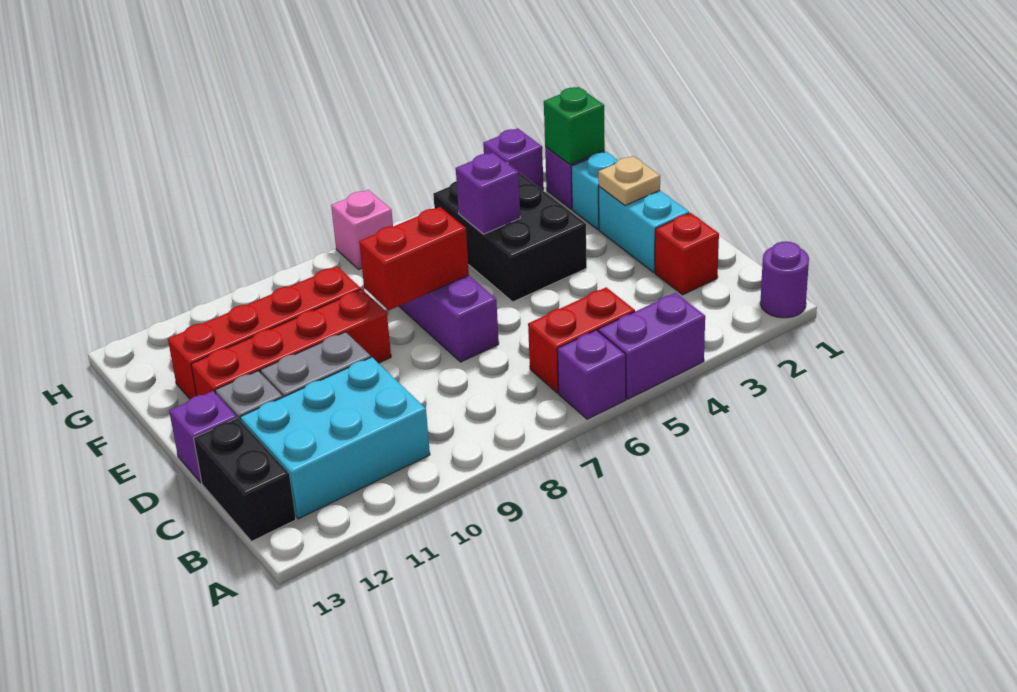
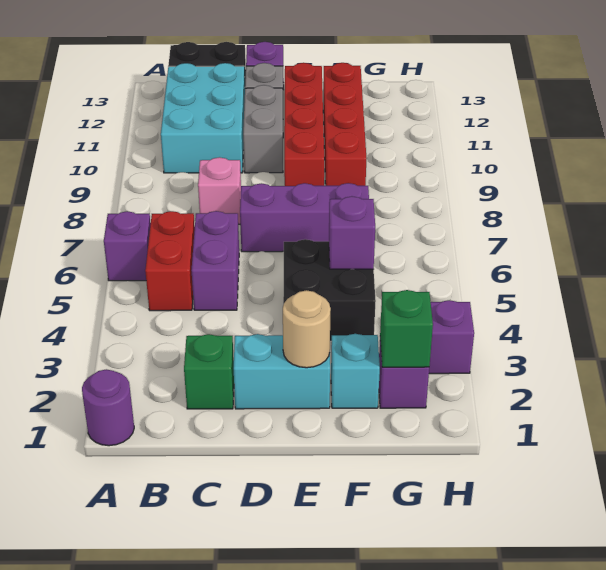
purple brick A4:A5 level 1 -> purple brick C5:C6 level 1
red brick C2 level 1 -> green brick C2 level 1
tan plate E2 level 2 -> tan round brick E2 level 2
black brick E4:G5 level 1 -> black brick E4:F5 level 1
red brick E7:E8 level 2 -> none
pink brick H7 level 1 -> pink brick C8 level 1

